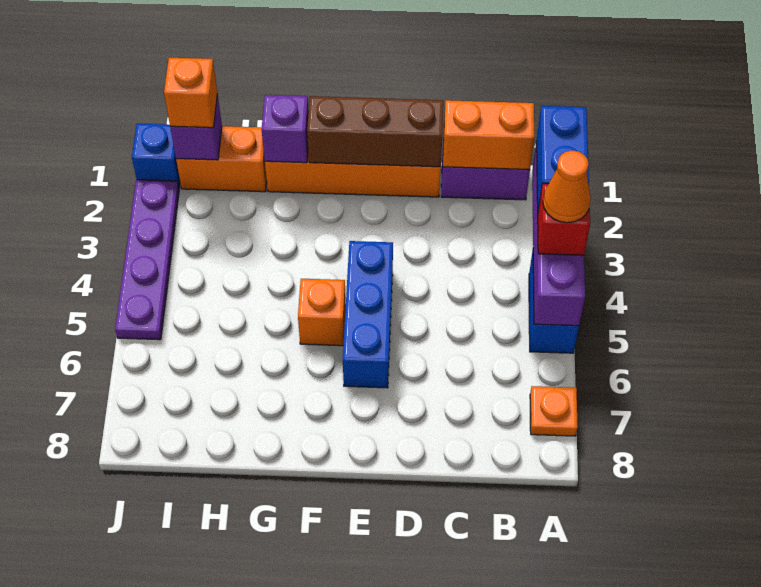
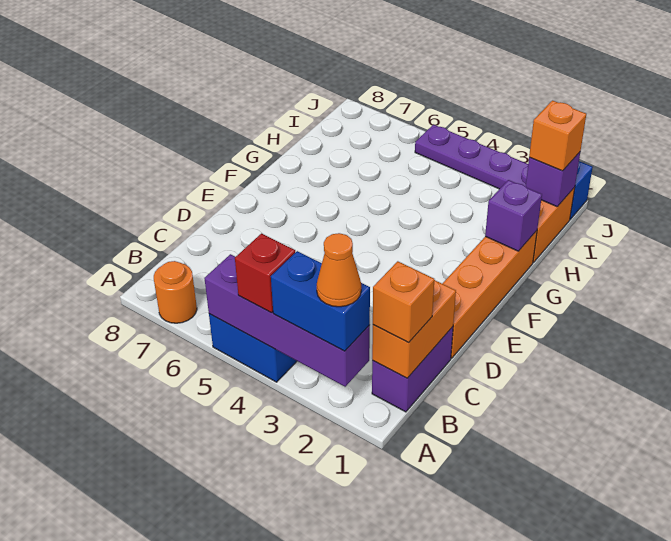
orange cone A4 level 4 -> orange cone A2 level 4
orange plate A7 level 1 -> orange round brick A7 level 1
brown brick D1:F1 level 2 -> none
blue brick E4:E6 level 1 -> none
orange brick F5 level 1 -> orange brick B1 level 3

